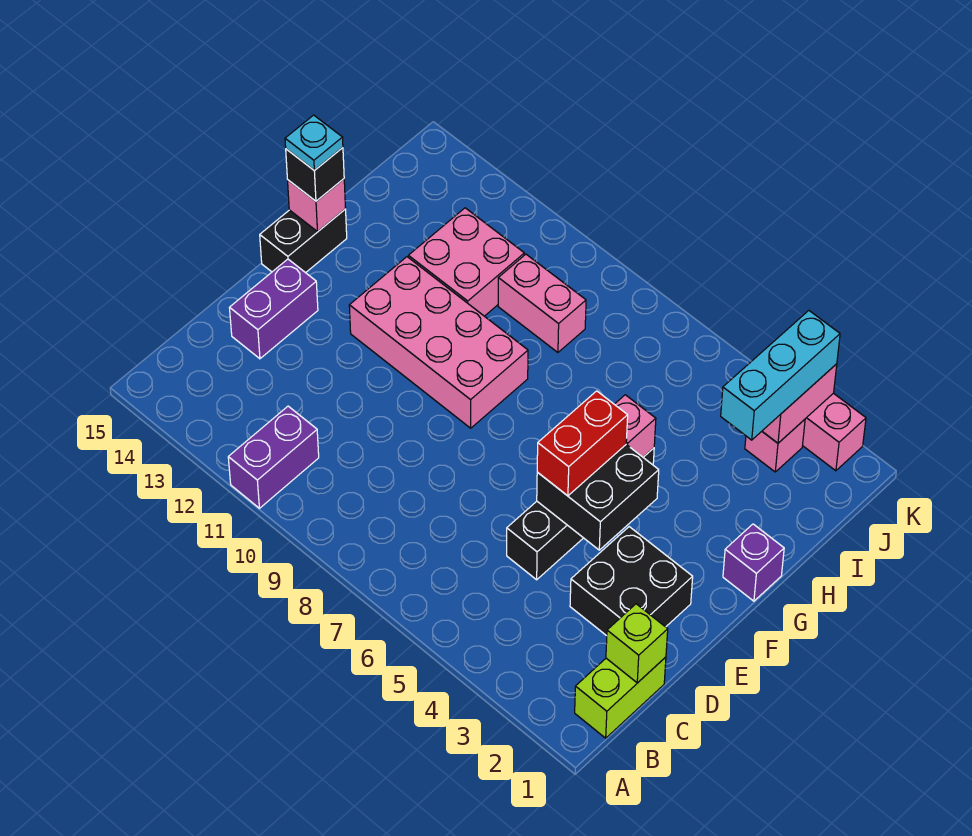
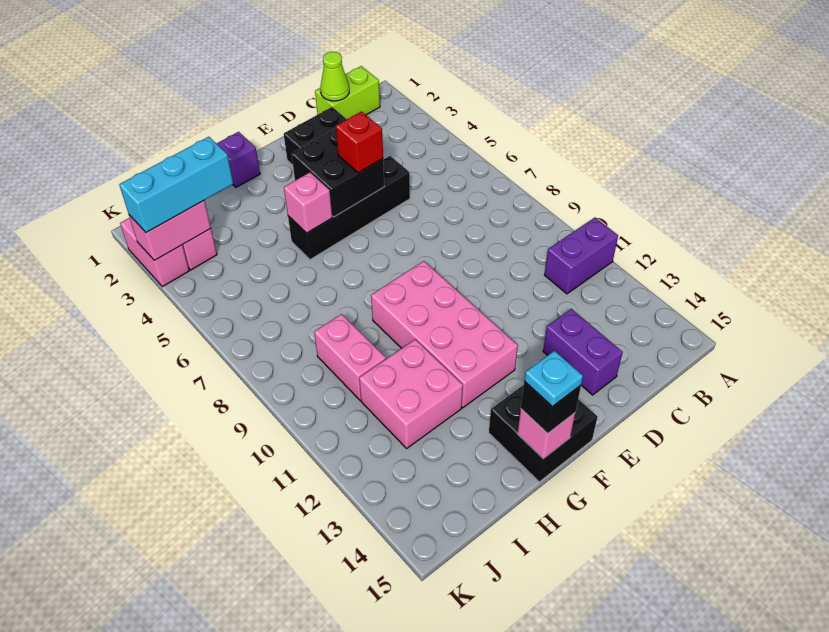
lime brick C1 level 2 -> lime cone C1 level 2
purple brick D14:E14 level 1 -> purple brick D13:D14 level 1
red brick E5:F5 level 3 -> red brick E5 level 3
black brick F15:G15 level 1 -> black brick F14:G15 level 1

